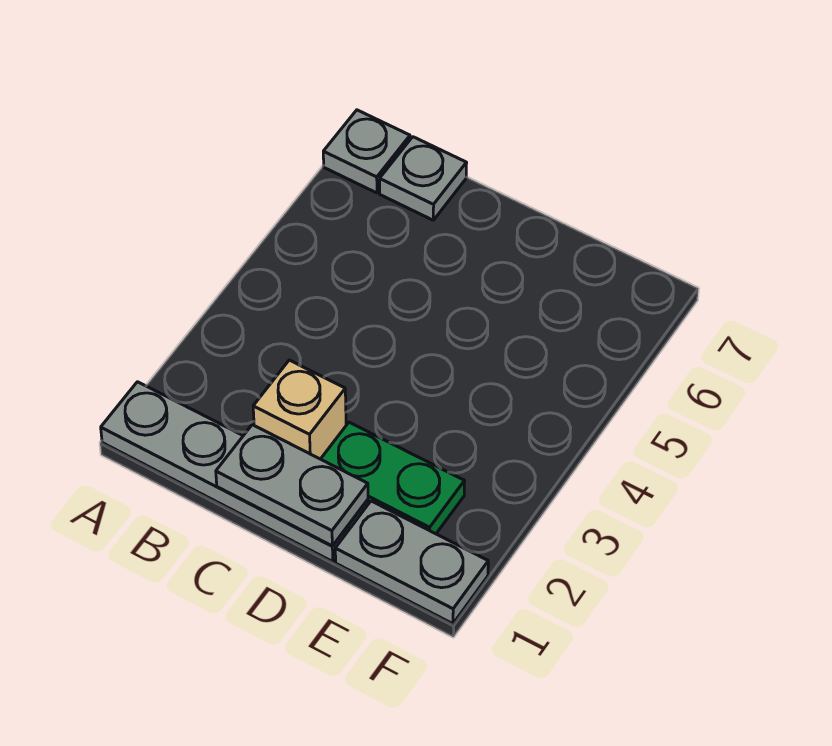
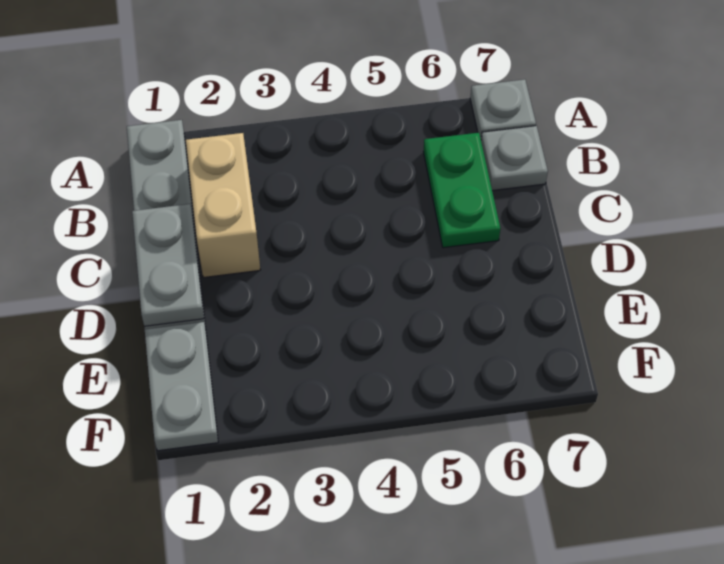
tan brick C2 level 1 -> tan brick B2:C2 level 1
green plate D2:E2 level 1 -> green plate B6:C6 level 1

